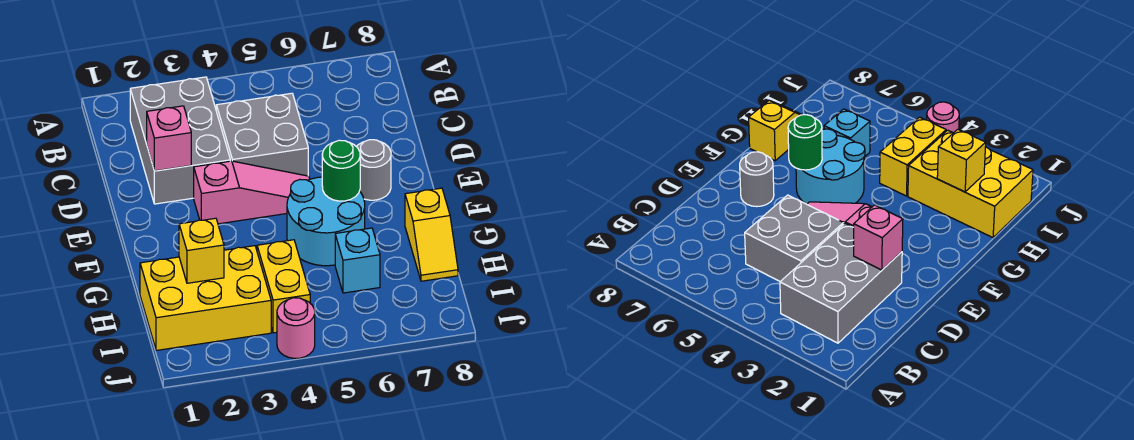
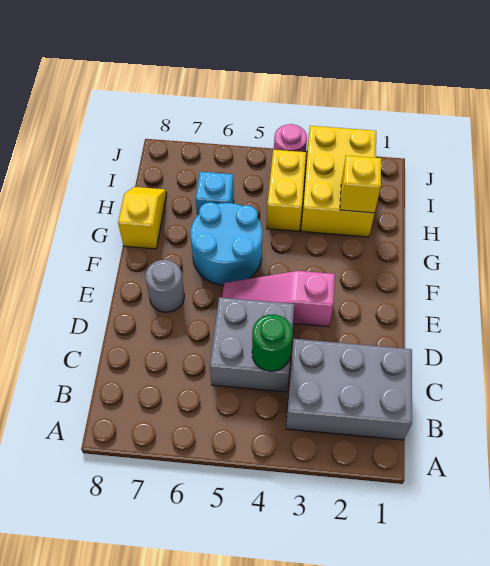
grey brick B2:D3 level 1 -> grey brick B1:C3 level 1
pink brick D2 level 2 -> none
green round brick F6 level 2 -> green round brick C4 level 2
yellow brick H1:I3 level 1 -> yellow brick H2:J3 level 1

